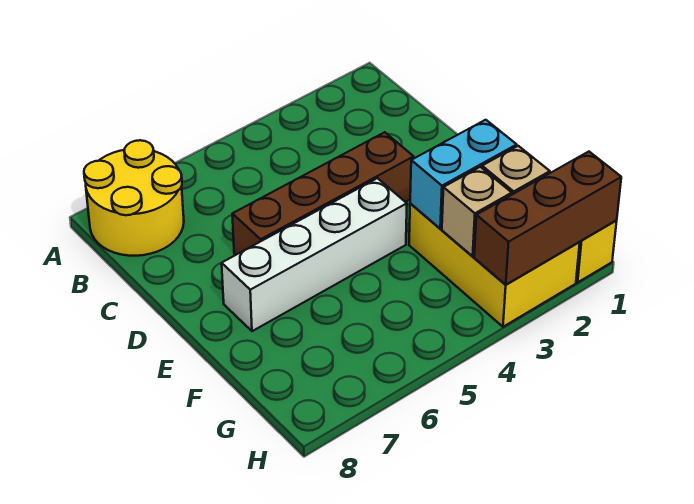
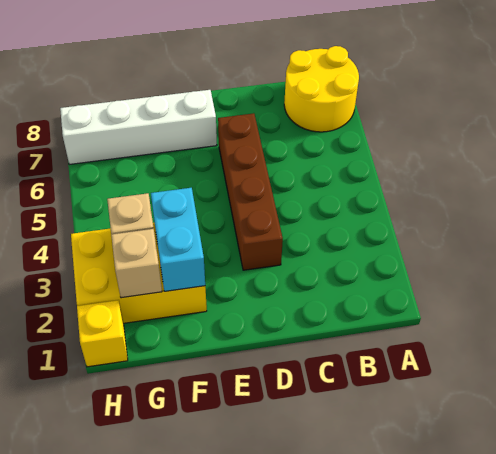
white brick E4:E7 level 1 -> white brick E7:H7 level 1
brown brick H1:H3 level 2 -> none

